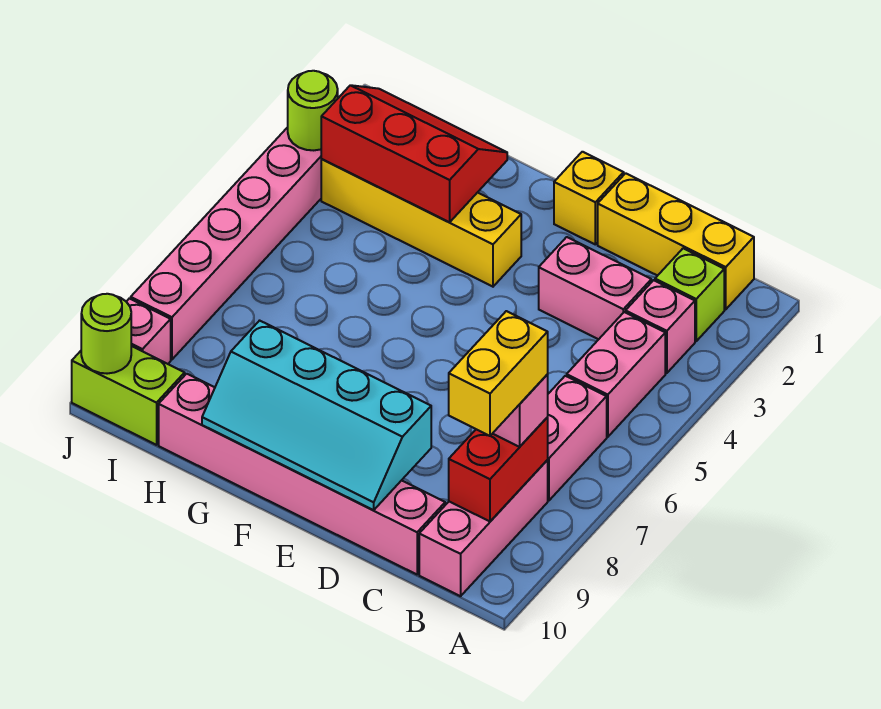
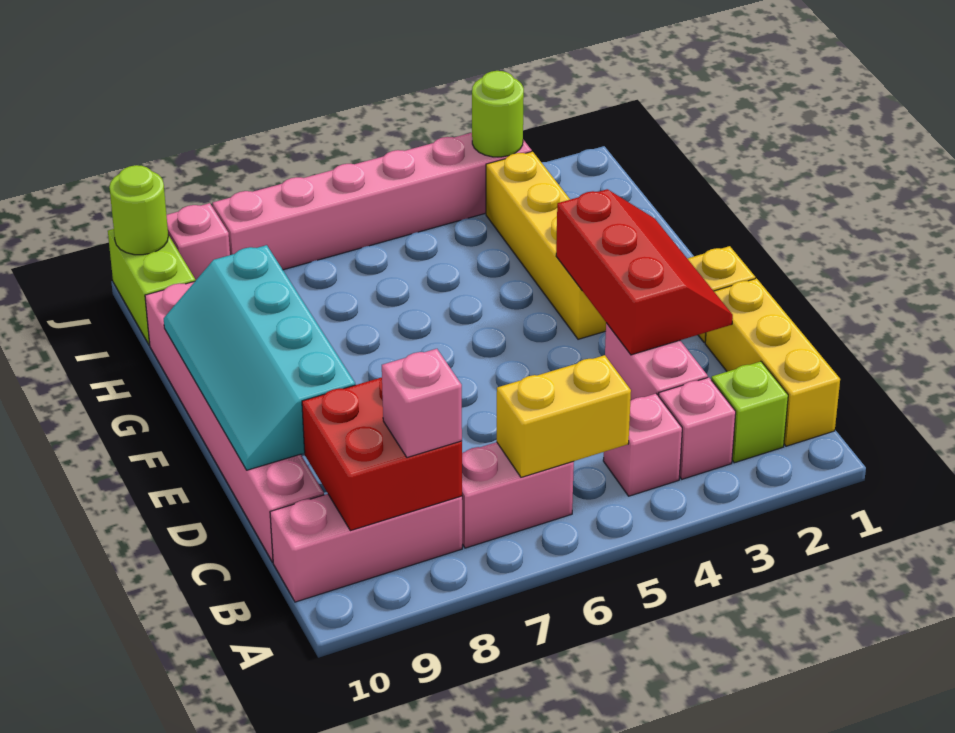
pink brick B4:B5 level 1 -> pink brick B4 level 1
red brick B8:B9 level 2 -> red brick B8:C9 level 2
yellow brick B8:B9 level 4 -> yellow brick B5:B6 level 2
red slope G2:I3 level 2 top 3 -> red slope D2:F3 level 2 top 3

